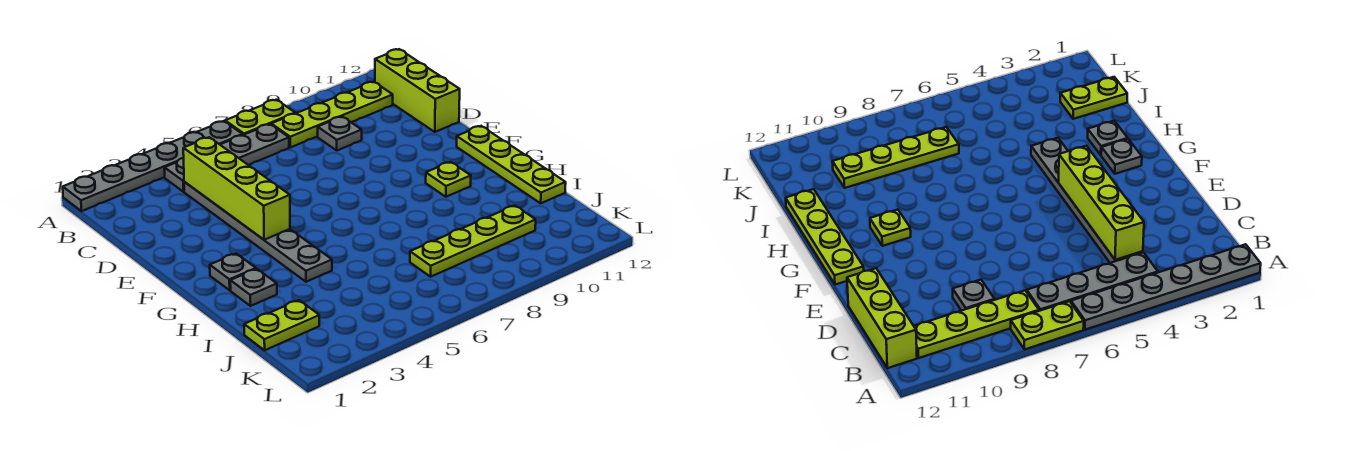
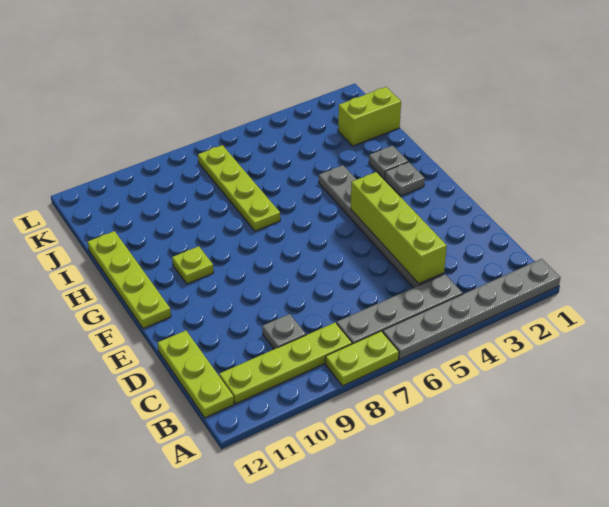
lime brick B12:D12 level 1 -> lime plate B12:D12 level 1
lime plate J1:J2 level 1 -> lime brick J1:J2 level 1
lime plate J7:J10 level 1 -> lime plate H7:K7 level 1

